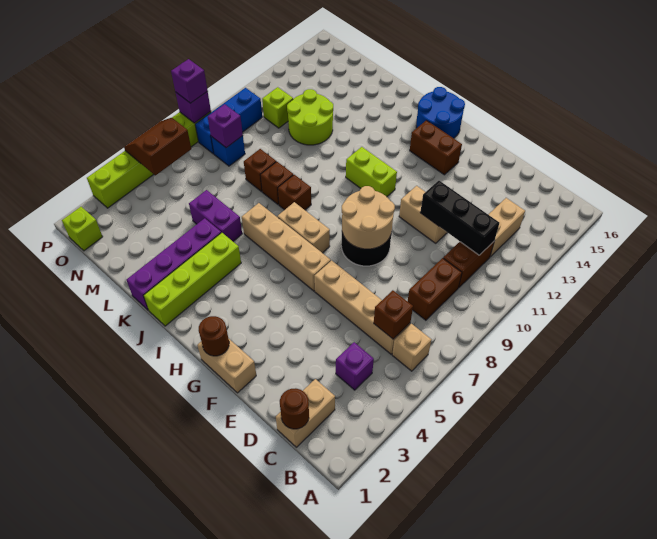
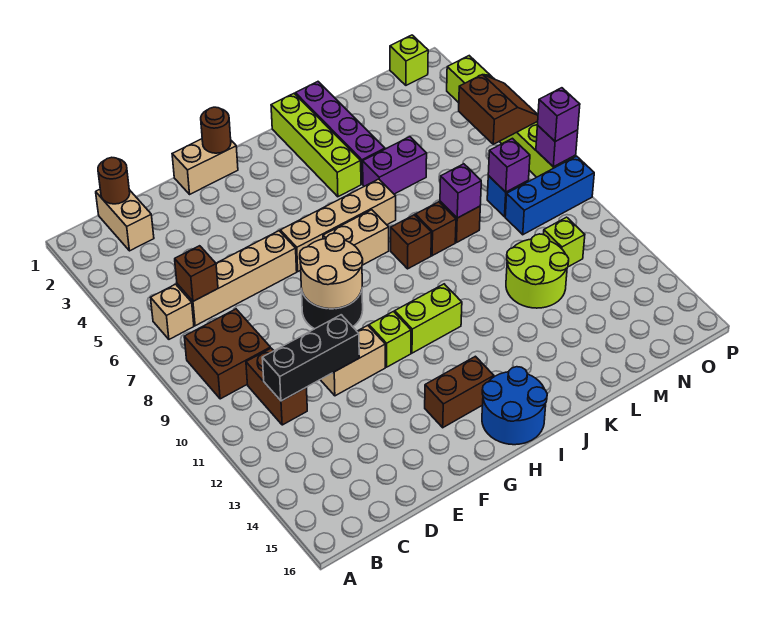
purple brick C4 level 1 -> purple brick L8 level 2
brown brick C8:C9 level 1 -> brown brick B8:C9 level 1
tan brick C12:C13 level 1 -> none
none -> lime brick G11 level 1
blue brick O8:O10 level 1 -> blue brick N9:P9 level 1

